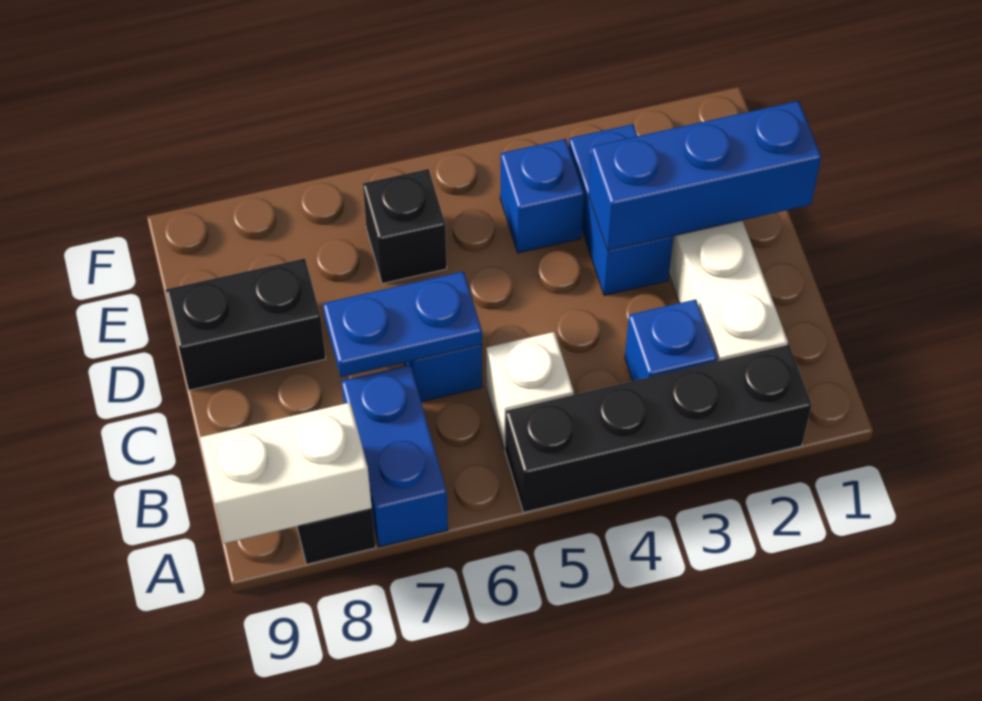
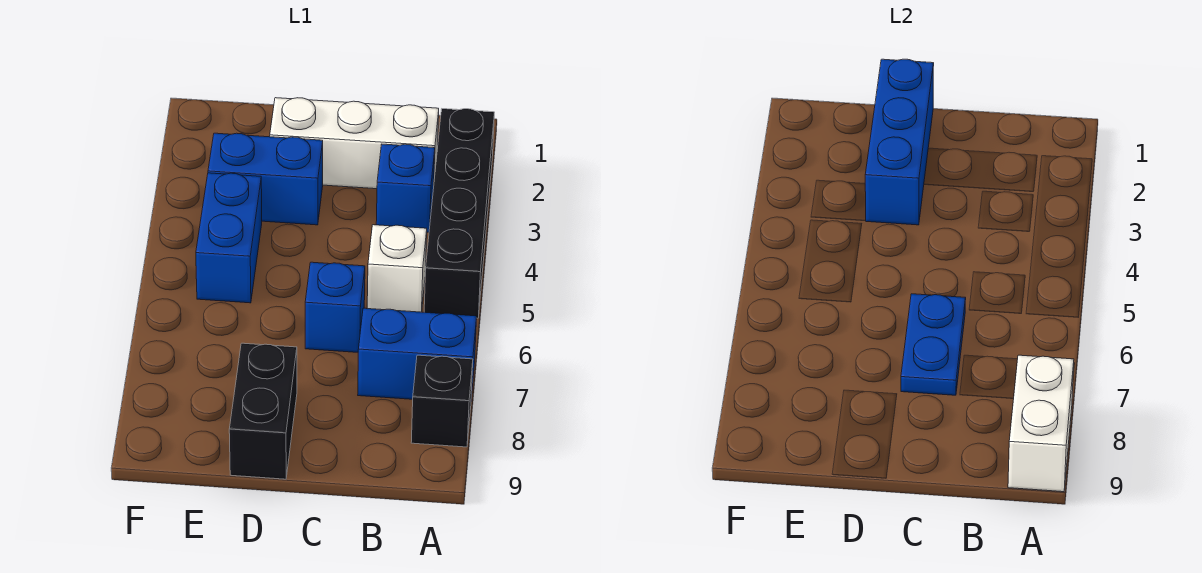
blue brick E4 level 1 -> blue brick E4:E5 level 1
black brick E6 level 1 -> none

